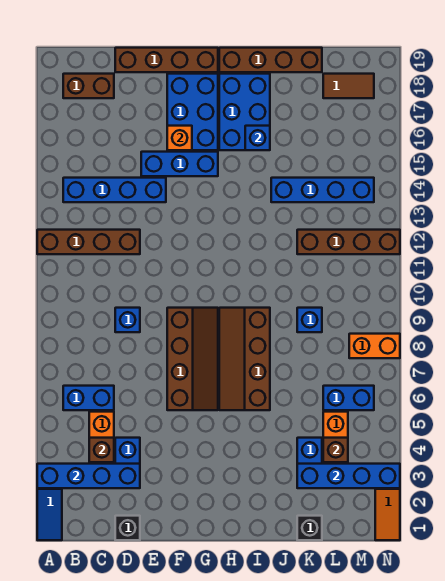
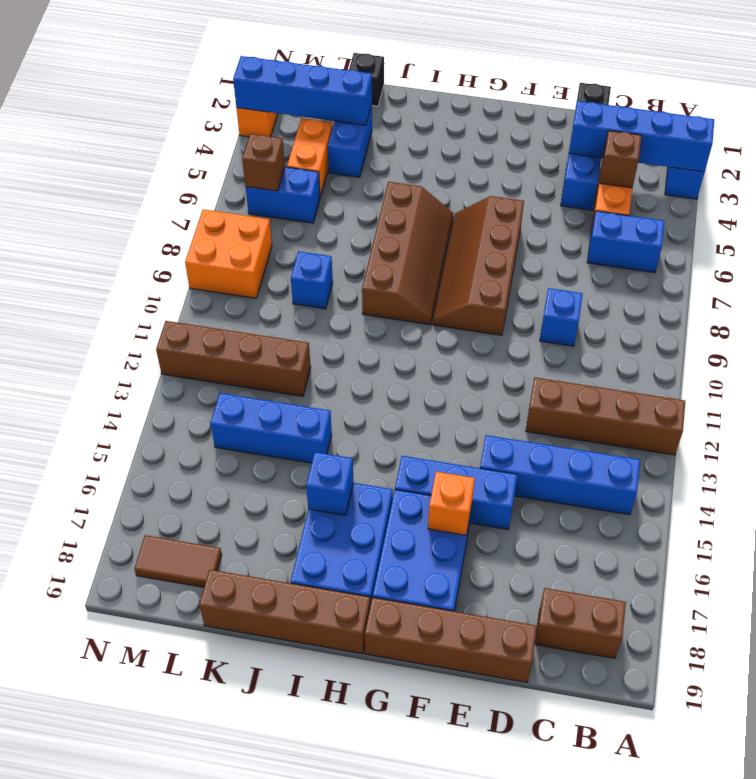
blue brick J14:M14 level 1 -> blue brick J14:L14 level 1
brown brick L4 level 2 -> brown brick M6 level 2
orange brick M8:N8 level 1 -> orange brick M8:N9 level 1

